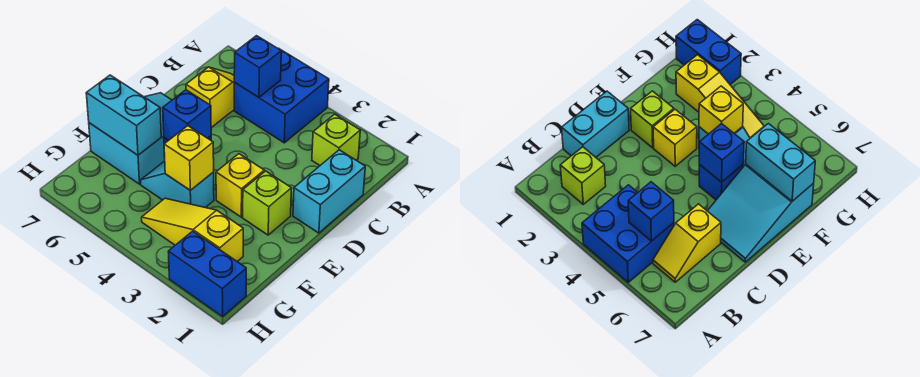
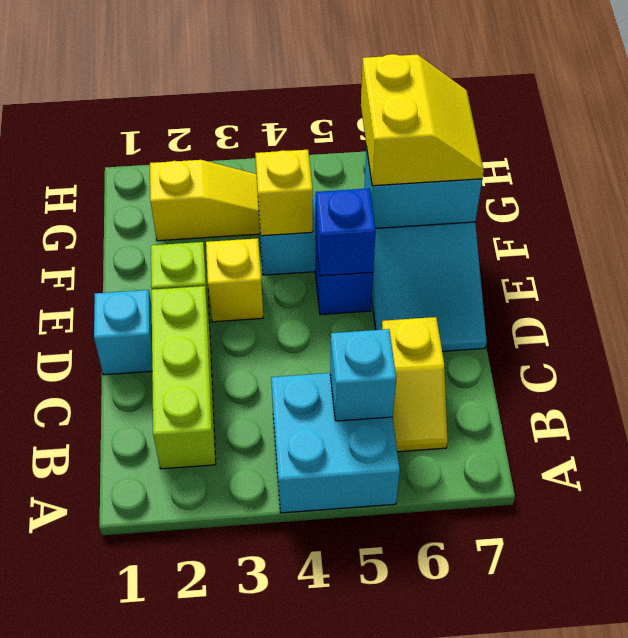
blue brick A4:B5 level 1 -> cyan brick A4:B5 level 1
lime brick B2 level 1 -> lime brick B2:D2 level 1
blue brick B5 level 2 -> cyan brick B5 level 2
cyan brick C1:D1 level 1 -> cyan brick D1 level 1
none -> yellow slope F6:G7 level 3 top 6
blue brick H1:H2 level 1 -> none

